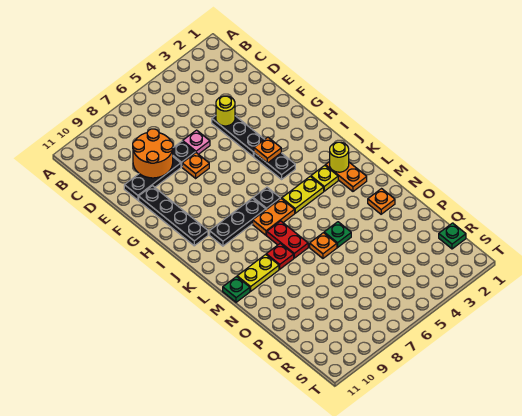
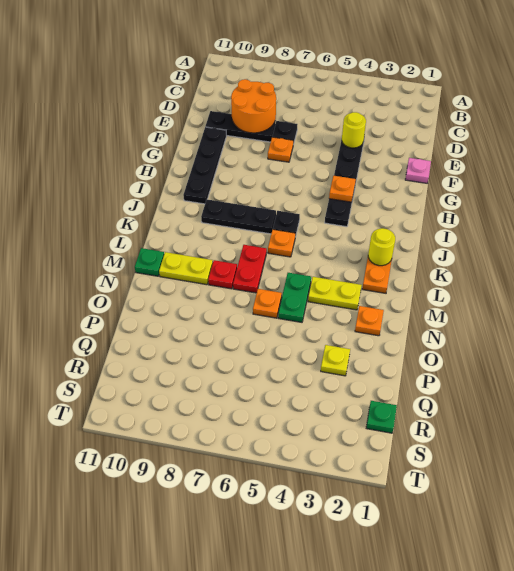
pink plate E6 level 1 -> pink plate F1 level 1
yellow plate K3 level 1 -> yellow plate P3 level 1
yellow plate K4:K5 level 1 -> yellow plate M3:M4 level 1
orange plate K6:K7 level 1 -> orange plate K6 level 1
green plate N5 level 1 -> green plate M5:N5 level 1

